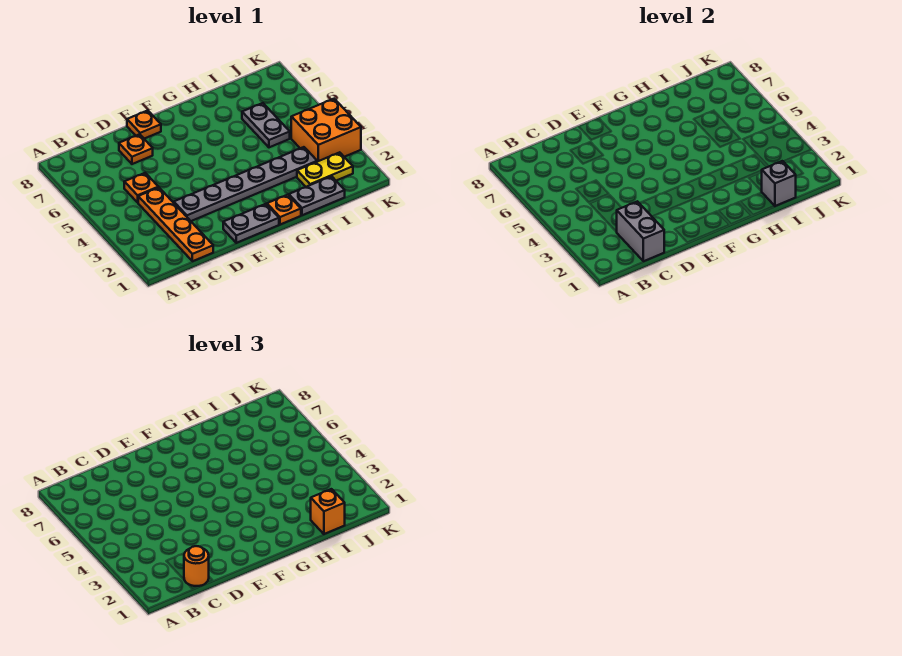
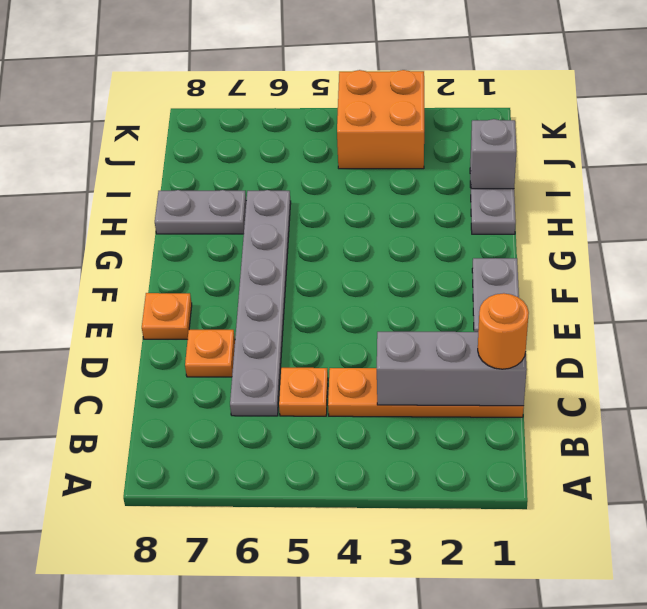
grey brick C1:C2 level 2 -> grey brick C1:C3 level 2
grey plate D3:I3 level 1 -> grey plate C6:H6 level 1
orange plate G1 level 1 -> none
orange brick I1 level 3 -> none
yellow plate I2:J2 level 1 -> none
grey plate I5:I6 level 1 -> grey plate H7:H8 level 1

